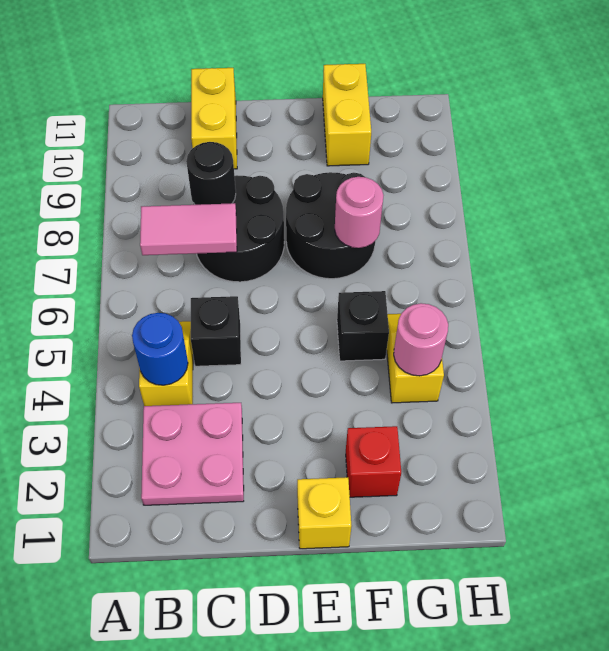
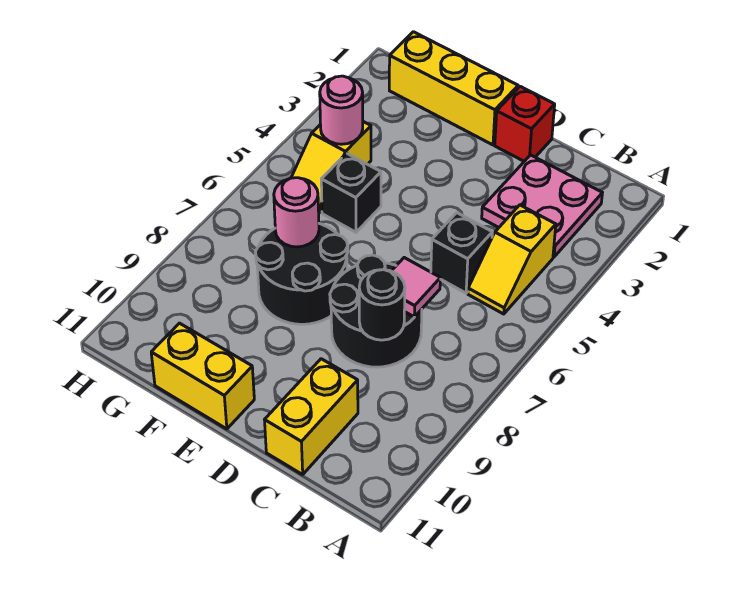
blue round brick B4 level 2 -> none
pink tile B7:C7 level 2 -> pink tile C7 level 2
yellow brick E1 level 1 -> yellow brick E1:G1 level 1
red brick F2 level 1 -> red brick D1 level 1
yellow brick F10:F11 level 1 -> yellow brick E11:F11 level 1

